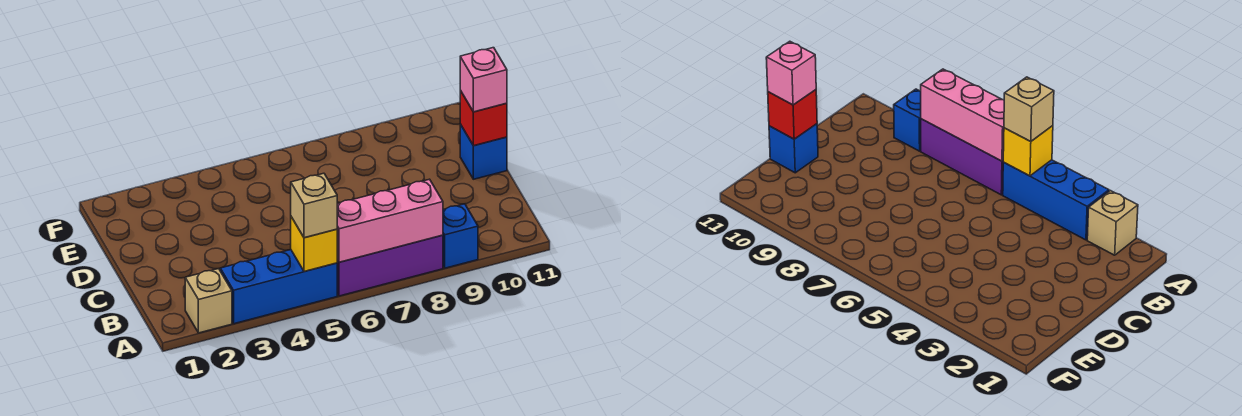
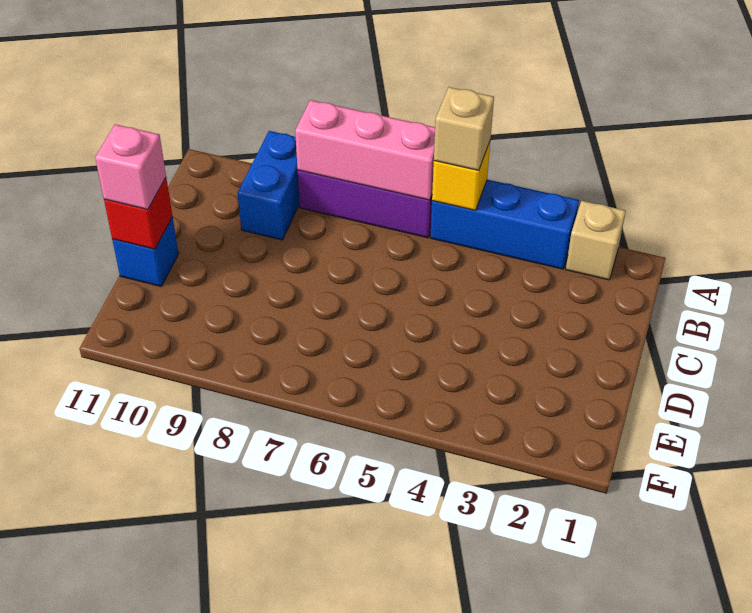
blue brick A9 level 1 -> blue brick A9:B9 level 1

